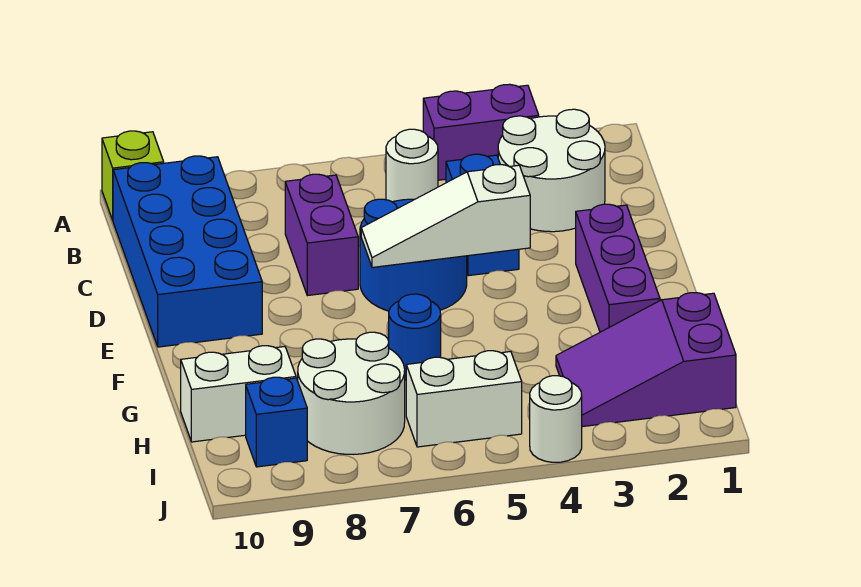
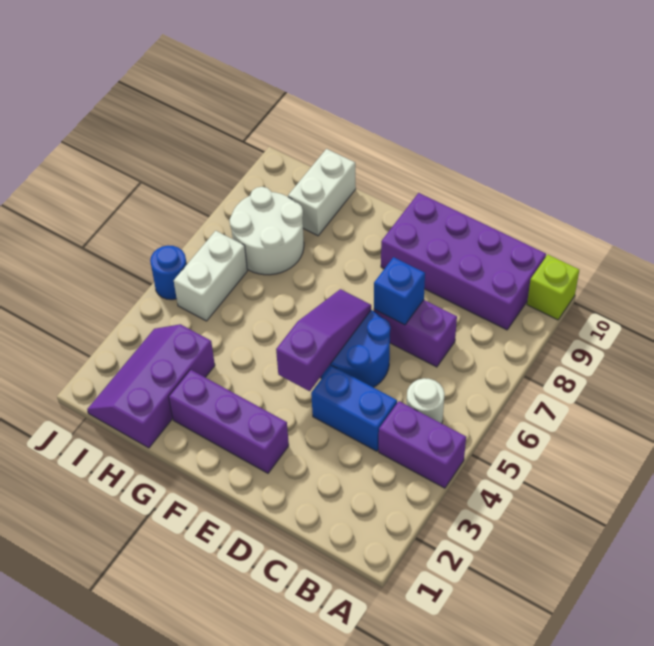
purple brick A3:A4 level 1 -> purple brick A4:B4 level 1
white round brick B2:C3 level 1 -> none
blue brick B9:E10 level 1 -> purple brick B9:E10 level 1
white slope E4:E6 level 2 top 4 -> purple slope E4:E6 level 2 top 4
blue round brick G6 level 1 -> blue round brick J5 level 1
purple slope H1:I3 level 1 top 1 -> purple slope H1:I3 level 1 top H
blue brick I9 level 1 -> blue brick D7 level 2
white round brick J4 level 1 -> none

